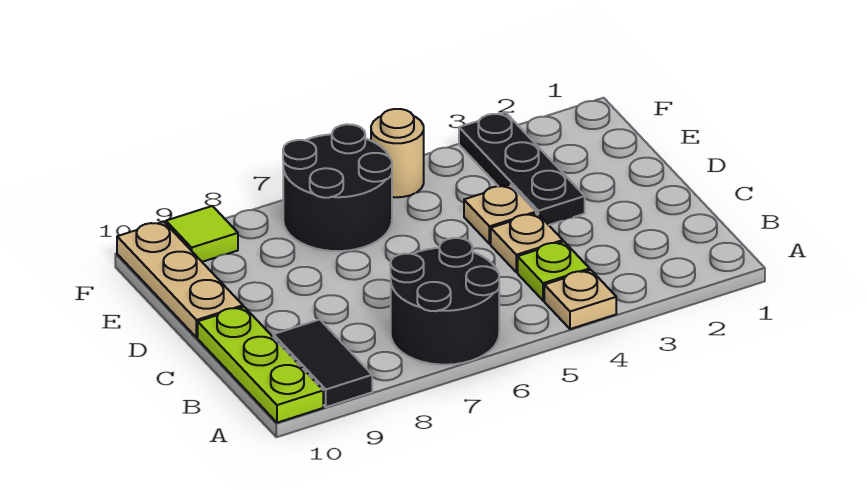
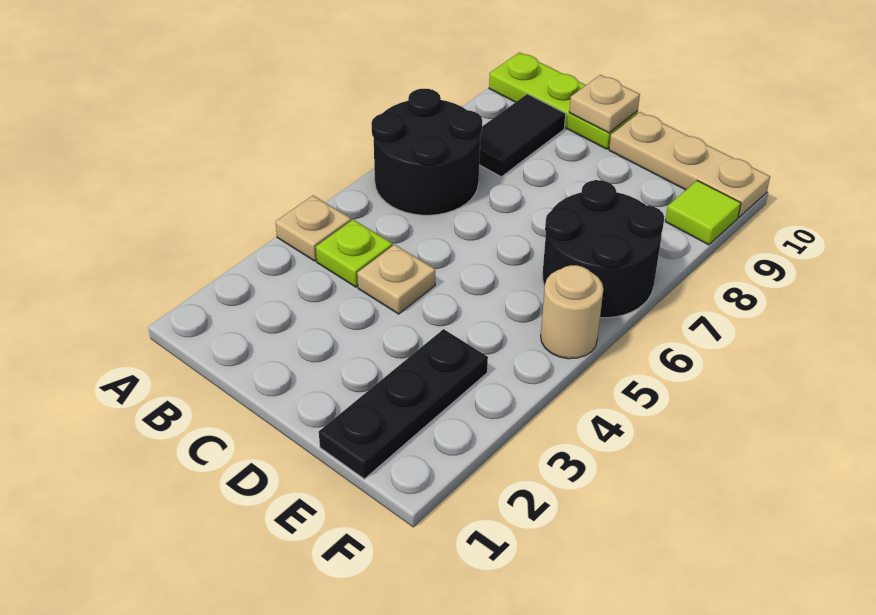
black tile A9:B9 level 1 -> black tile B8:B9 level 1
black plate D3:F3 level 1 -> black plate E1:E3 level 1
tan plate D4 level 1 -> tan plate C10 level 2

